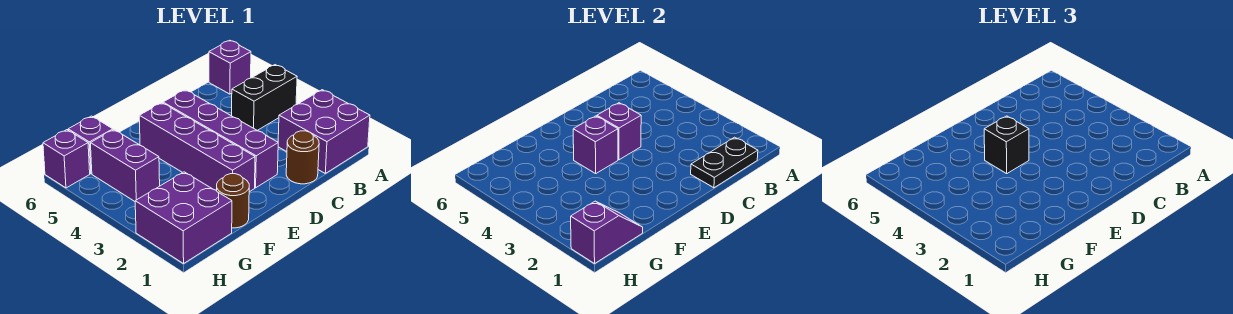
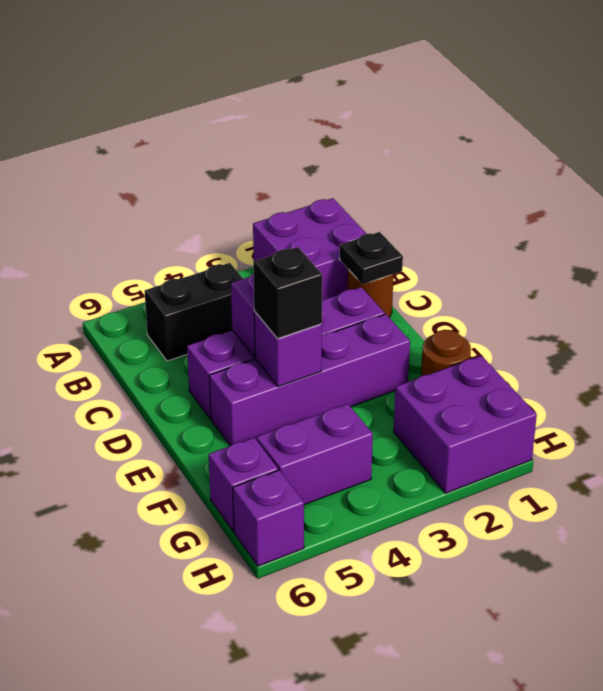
black brick A4:B4 level 1 -> black brick B4:B5 level 1
purple brick A6 level 1 -> none
black plate B1:C1 level 2 -> black plate C1 level 2
purple slope G1:H1 level 2 top H -> none

